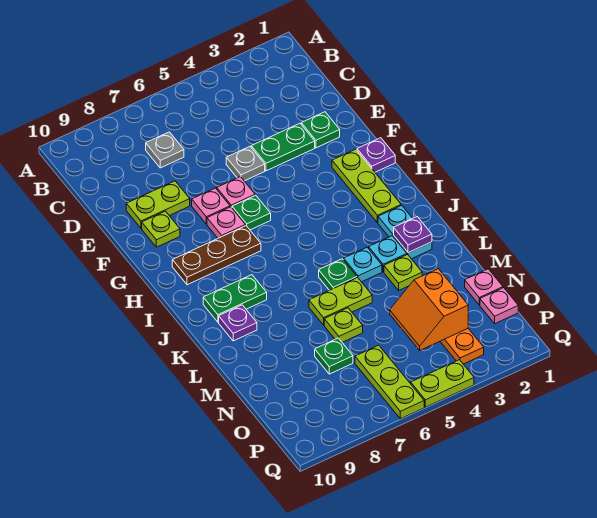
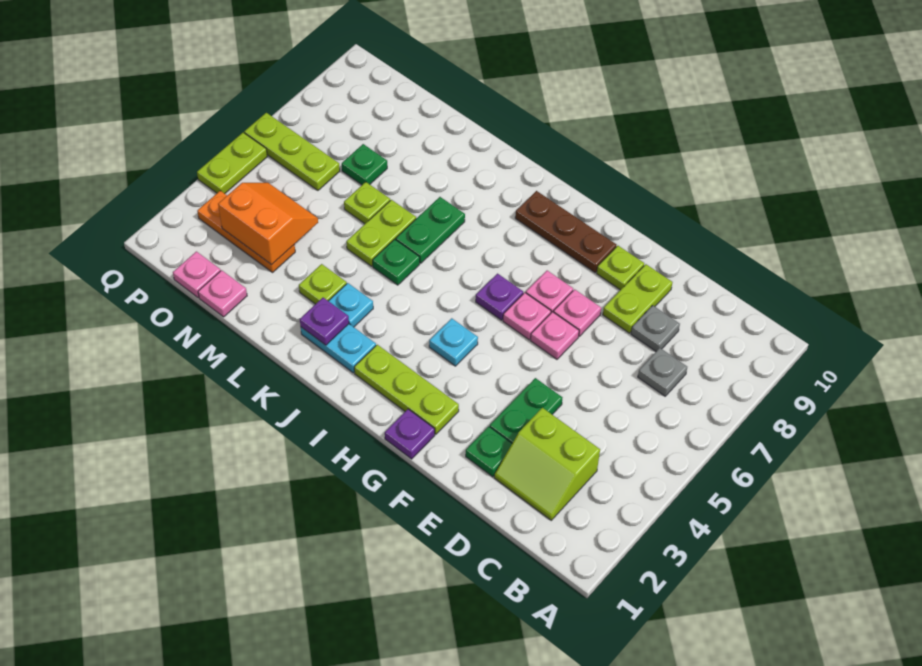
none -> lime slope C2:D3 level 1 top 3
grey plate E5 level 1 -> grey plate D8 level 1
green plate G6 level 1 -> pink plate G6 level 1
brown plate H7:H9 level 1 -> brown plate G9:I9 level 1
green plate J8:J9 level 1 -> green plate K6:K7 level 1
cyan plate K4 level 1 -> cyan plate H4 level 1
purple plate K9 level 1 -> purple plate H6 level 1

